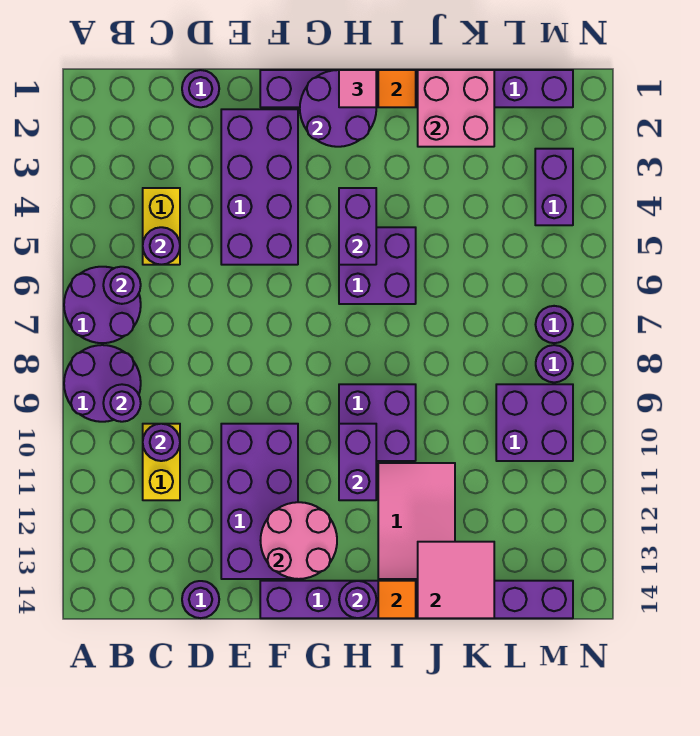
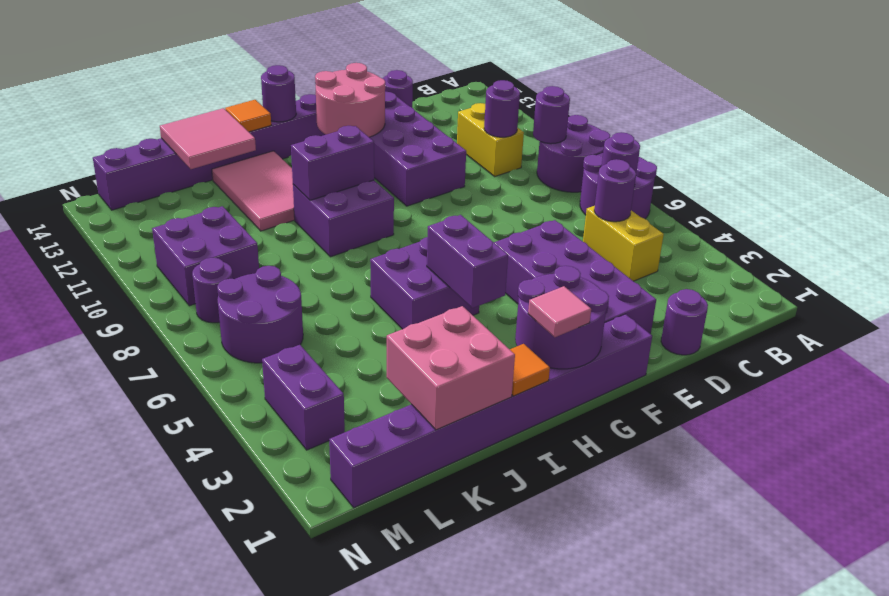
purple brick H10:H11 level 2 -> purple brick H10:I10 level 2
purple round brick M7 level 1 -> purple round brick L6:M7 level 1

